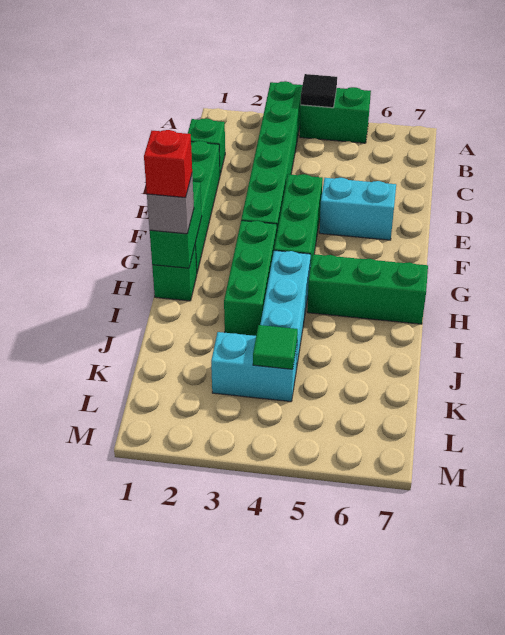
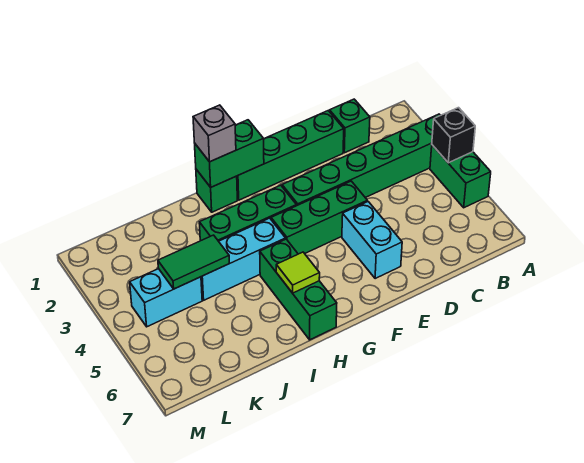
black tile A4 level 2 -> black brick A4 level 2
red brick H1 level 4 -> none
none -> lime tile H6 level 2
cyan brick K3:K4 level 1 -> cyan brick K4:L4 level 1
green tile K4 level 2 -> green tile J4:K4 level 2

